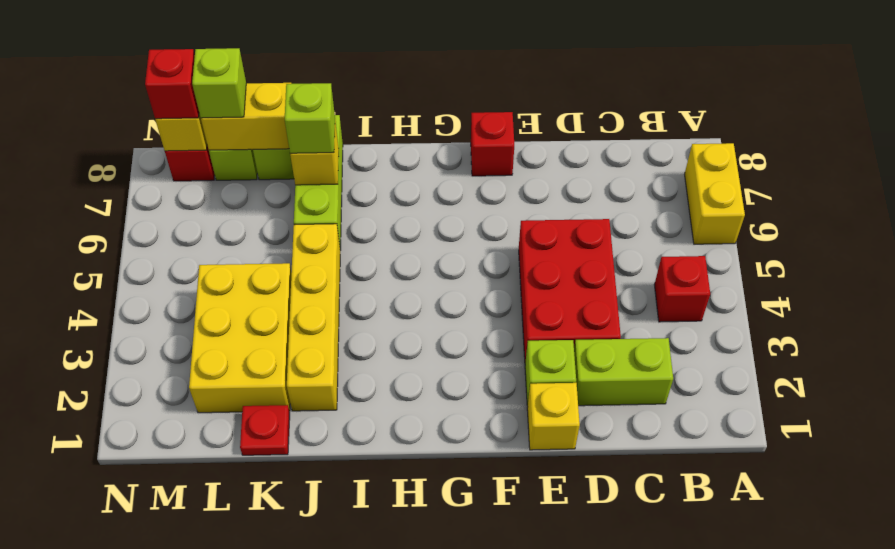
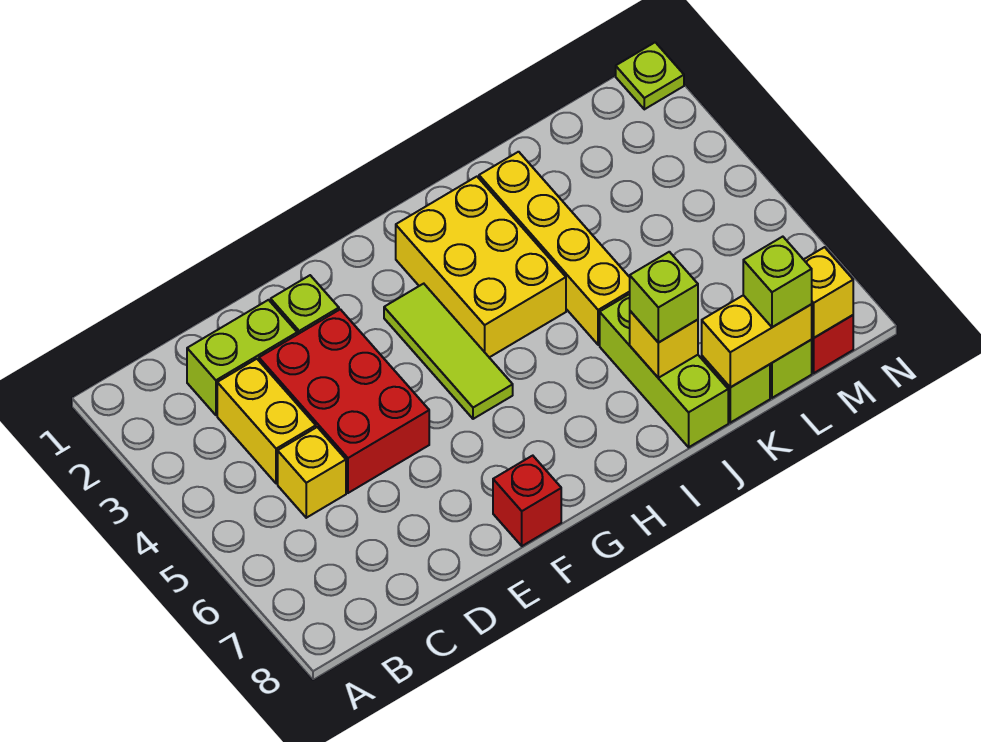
yellow brick A6:A7 level 1 -> yellow brick C3:C4 level 1
red brick B4 level 1 -> none
yellow brick E1 level 1 -> yellow brick C5 level 1
none -> lime tile G3:G5 level 1
red plate K1 level 1 -> none
yellow brick K2:L4 level 1 -> yellow brick H2:I4 level 1
red brick M8 level 3 -> none
none -> lime plate N1 level 1

